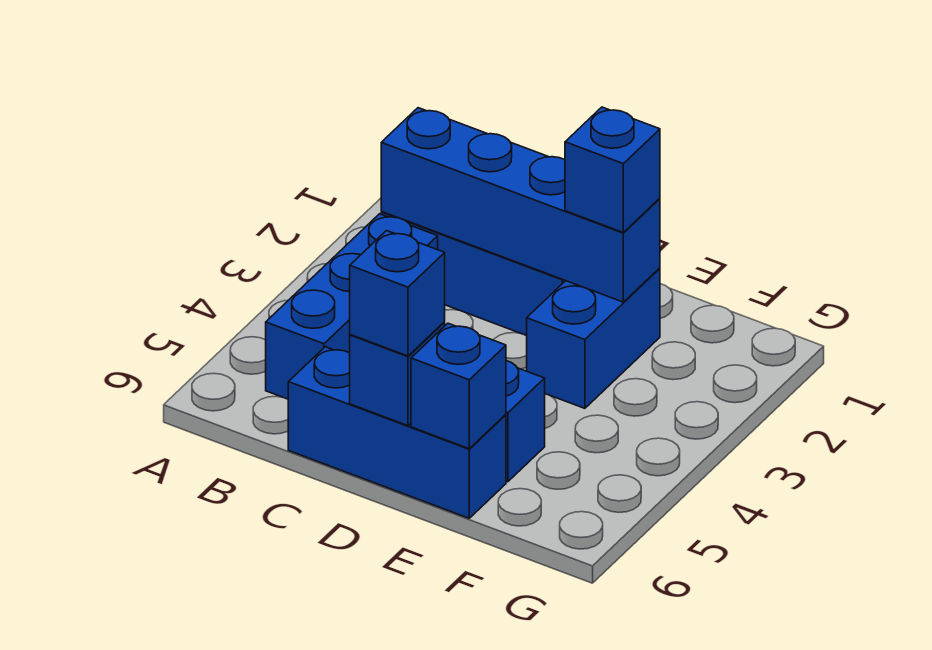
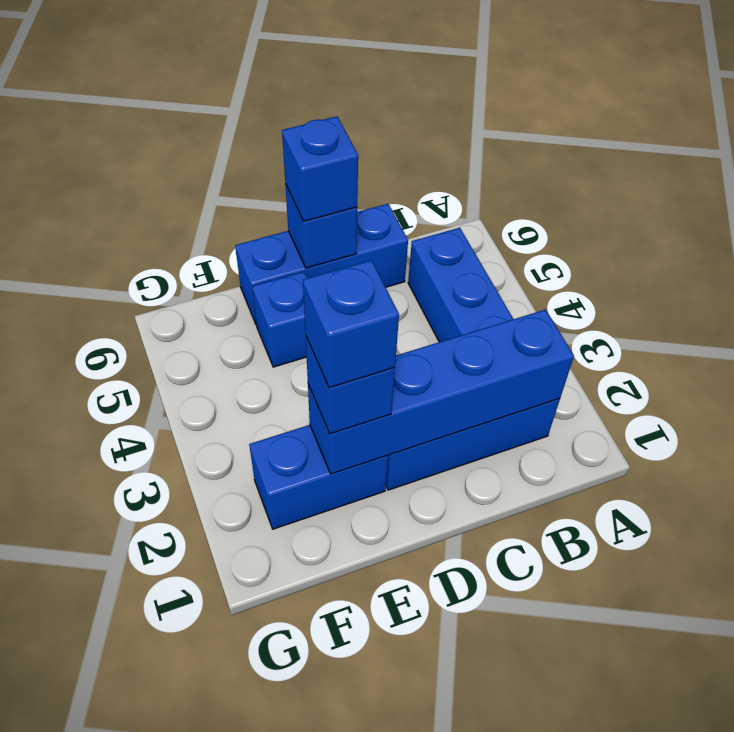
blue brick E2:E3 level 1 -> blue brick E2:F2 level 1
blue brick E6 level 2 -> blue brick E2 level 4

